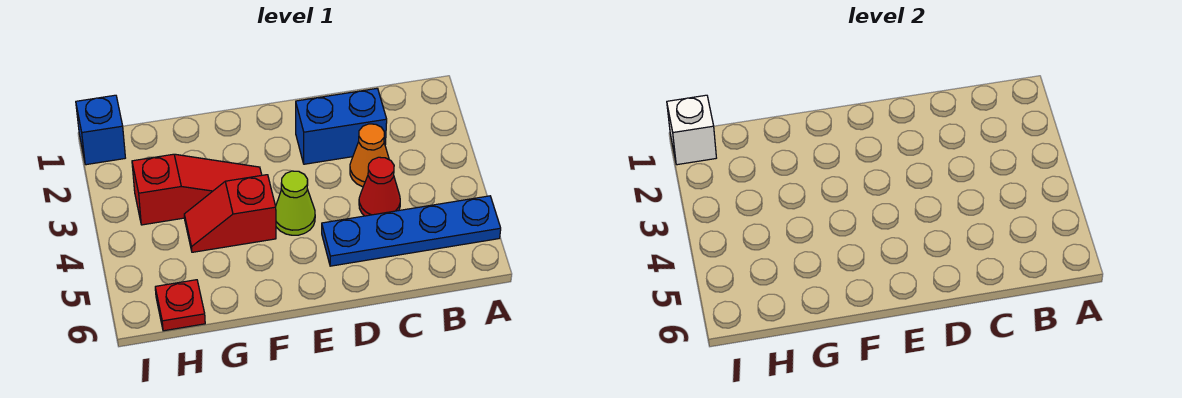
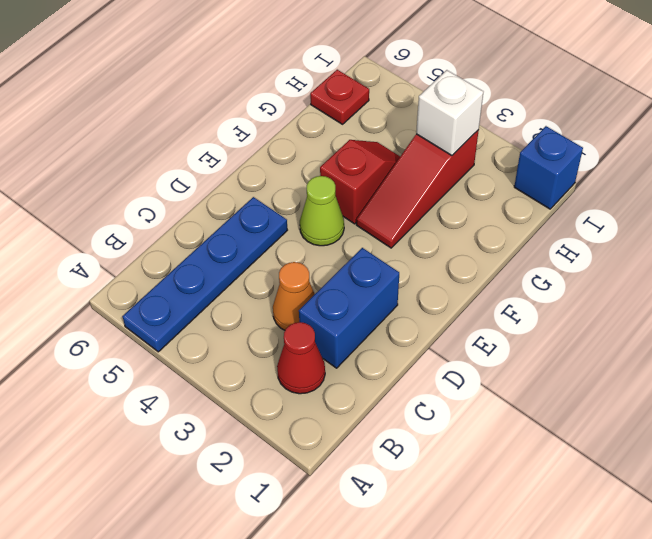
red cone C4 level 1 -> red cone B2 level 1
white brick I1 level 2 -> white brick H3 level 2

